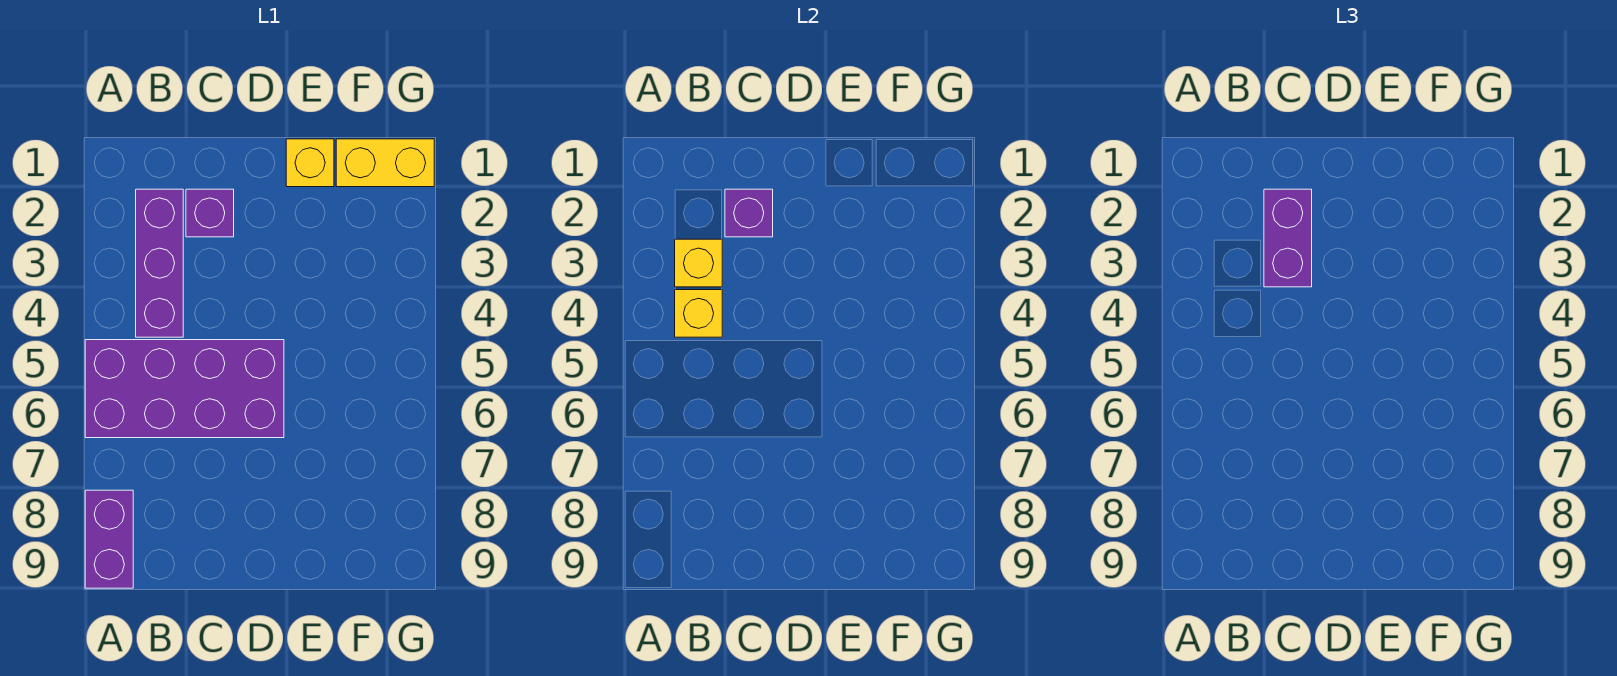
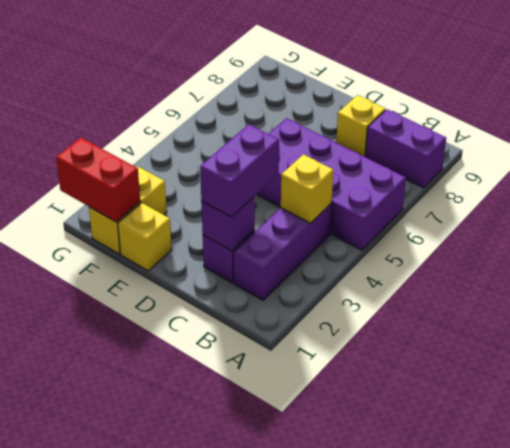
purple brick A8:A9 level 1 -> purple brick A8:B8 level 1
yellow brick B3 level 2 -> yellow brick C8 level 1
yellow brick F1:G1 level 1 -> yellow brick F1:F2 level 1
none -> red brick F1:G1 level 2

